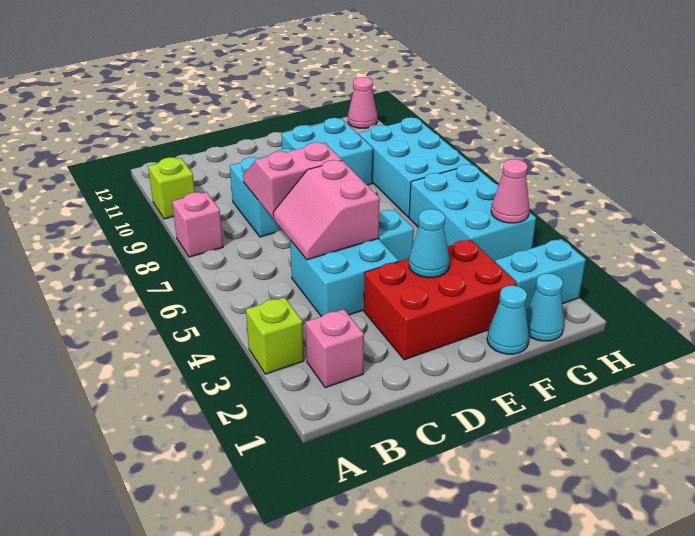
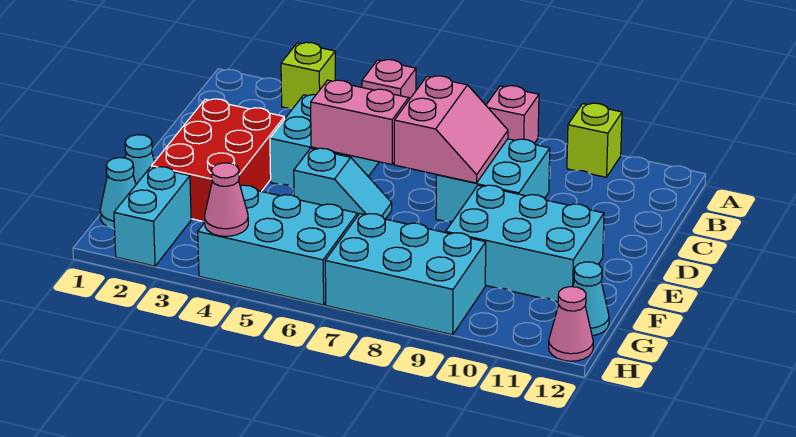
pink brick B2 level 1 -> pink brick A5 level 1
cyan cone E3 level 2 -> cyan cone G12 level 1
cyan brick E9:F10 level 1 -> cyan brick E9:F11 level 1

